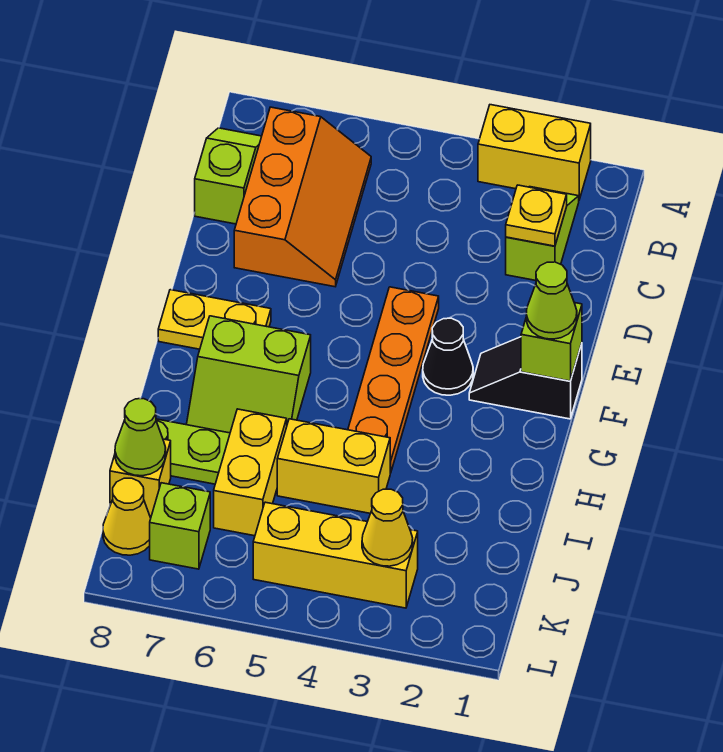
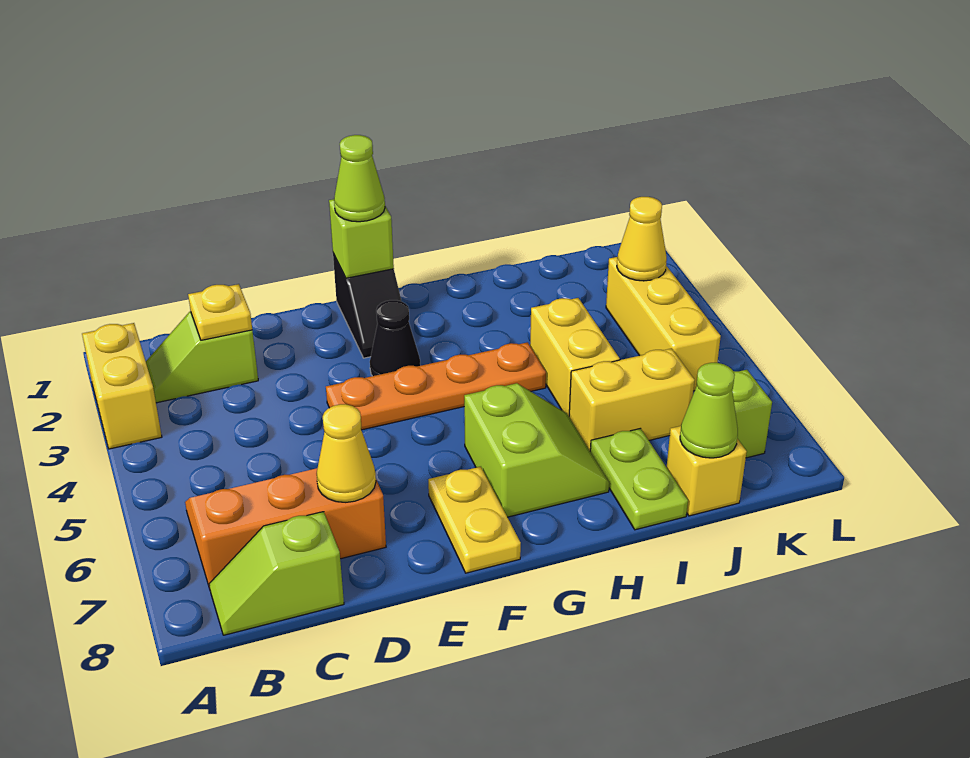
yellow cone K8 level 1 -> yellow cone D7 level 2

